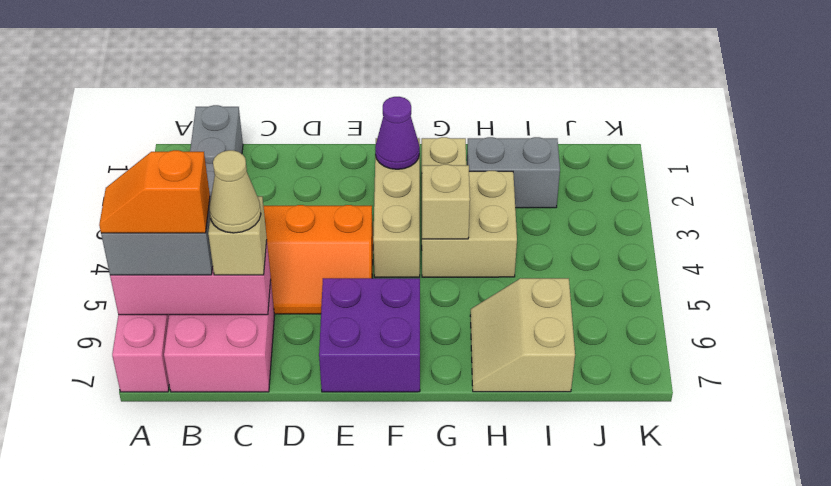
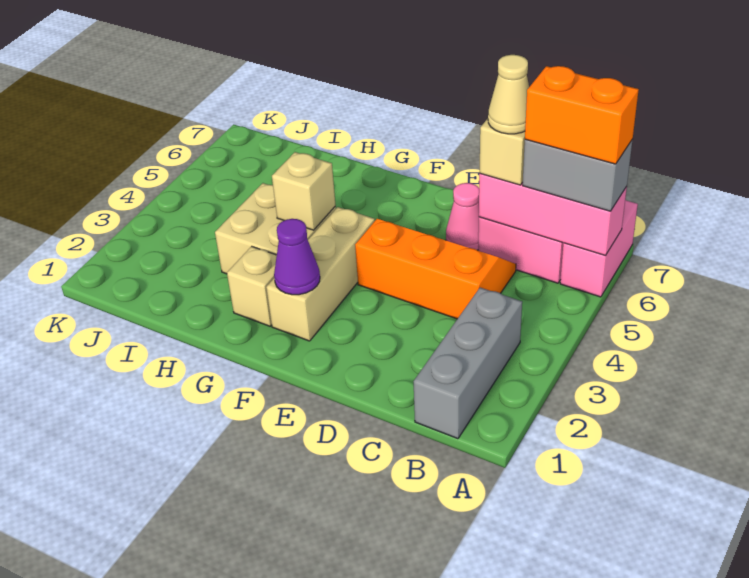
orange slope A6:B6 level 4 top B -> orange brick A6:B6 level 4
none -> pink cone D6 level 1
purple brick E6:F7 level 1 -> none
grey brick H2:I2 level 1 -> none
tan slope H6:I7 level 1 top I -> none

